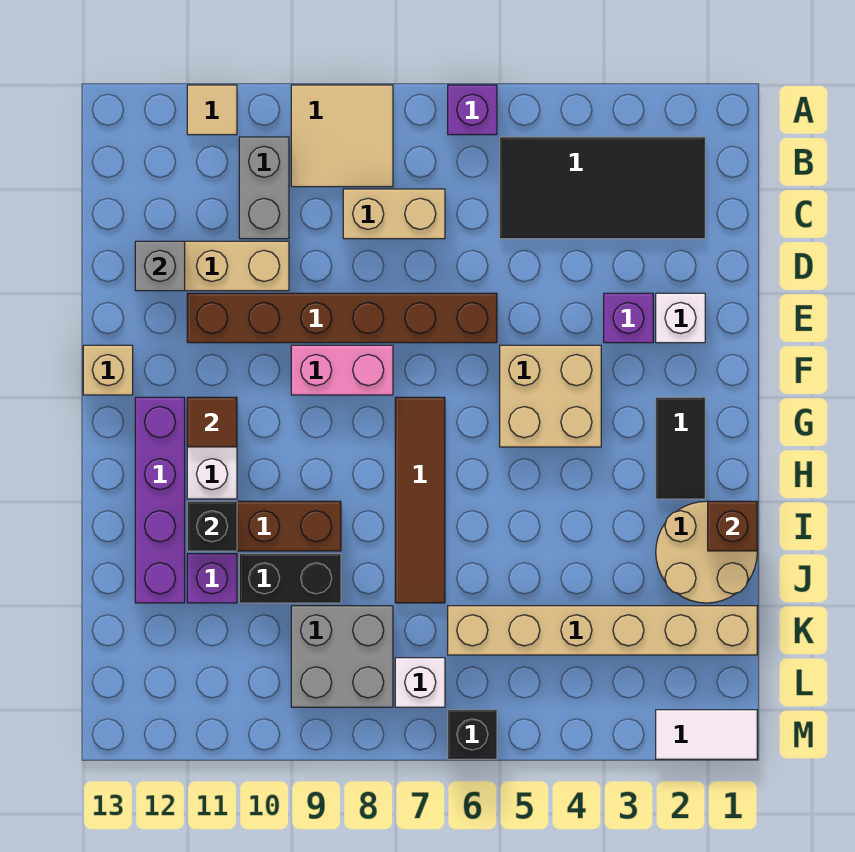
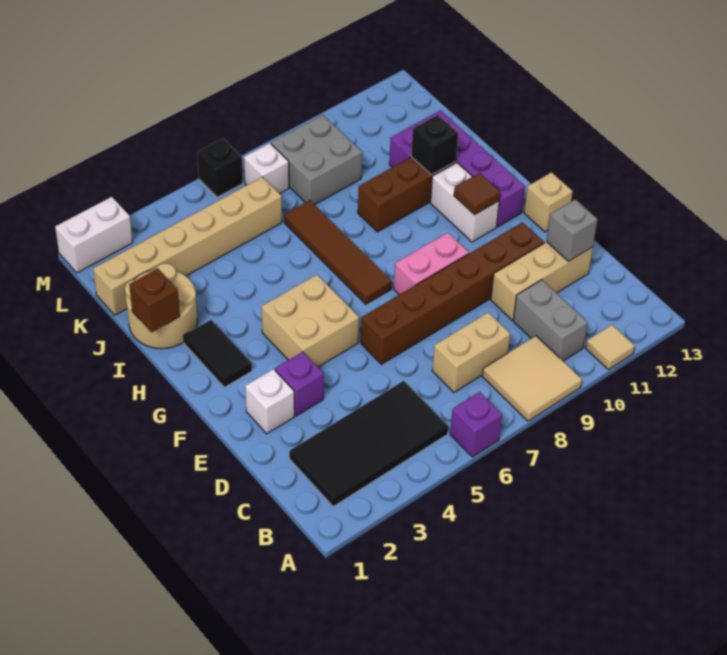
black brick J9:J10 level 1 -> none
white tile M1:M2 level 1 -> white brick M1:M2 level 1

